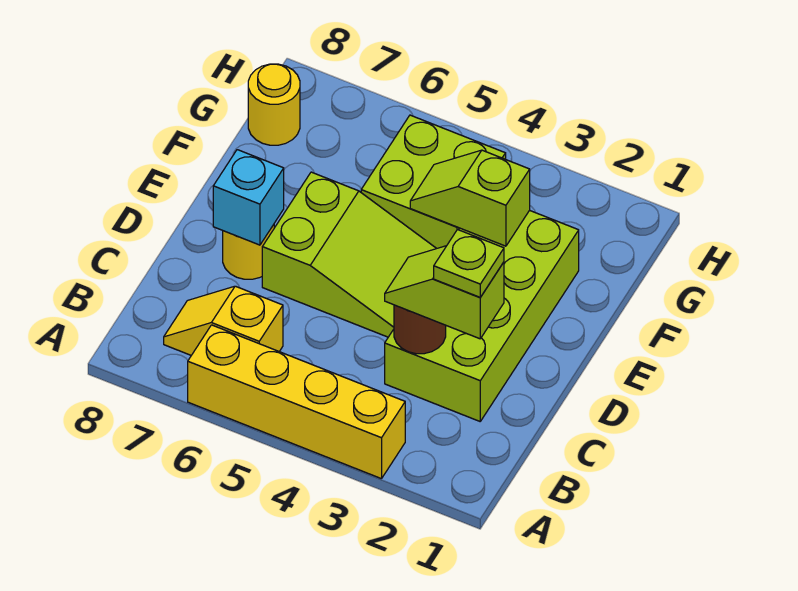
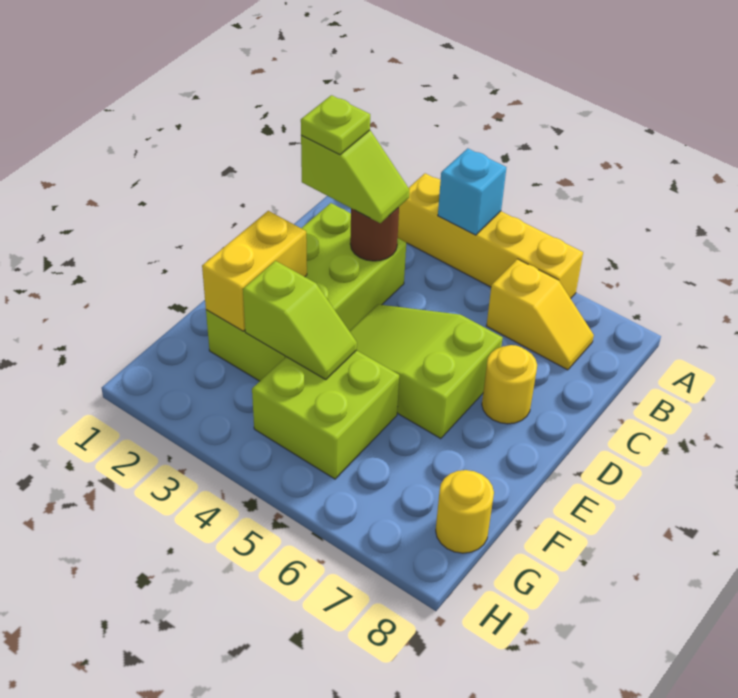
cyan brick D7 level 2 -> cyan brick A4 level 2
none -> yellow brick E2:F2 level 2

